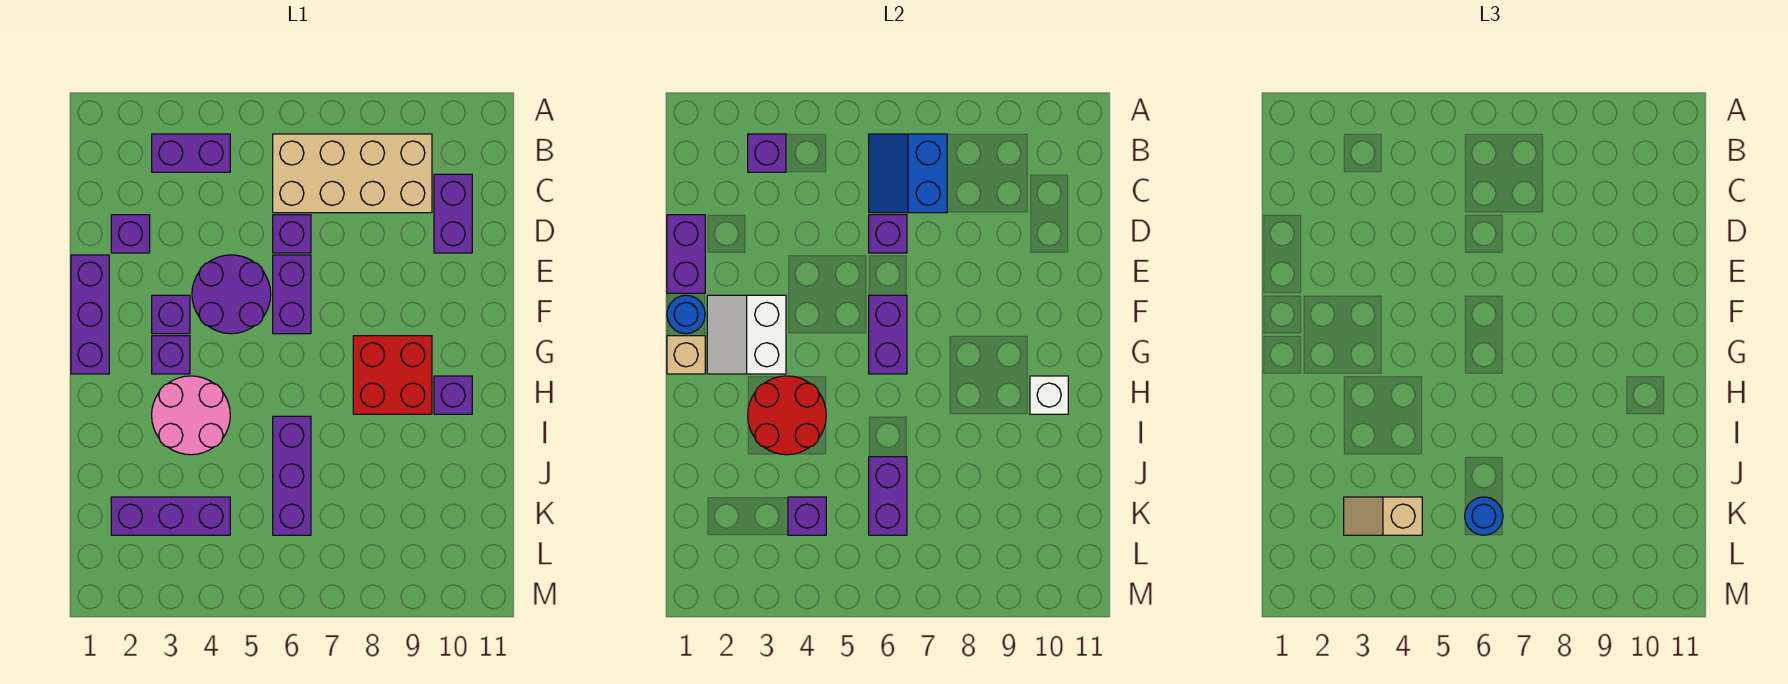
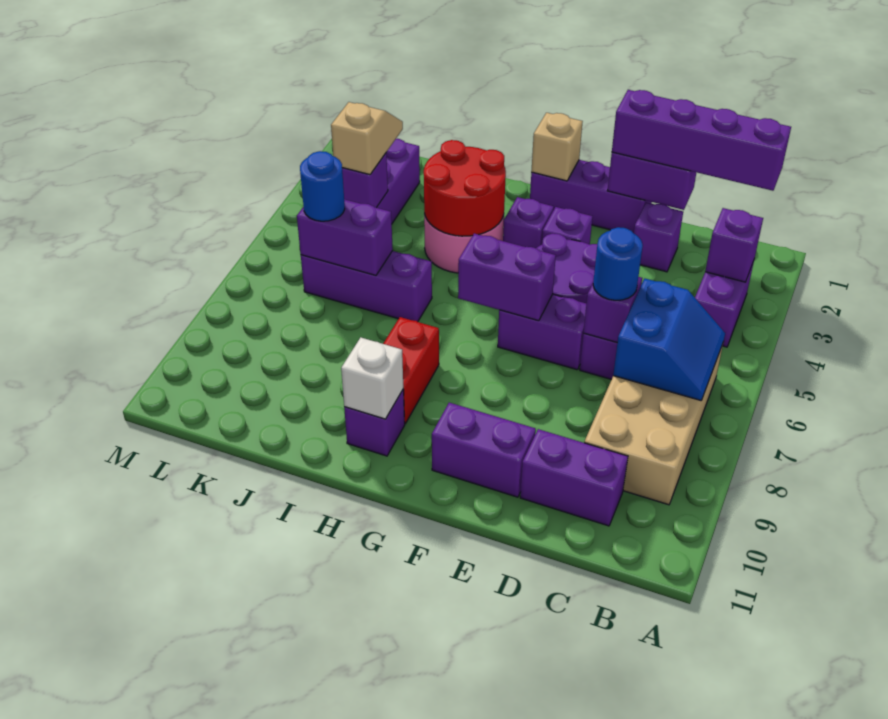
none -> purple brick B1:E1 level 3
blue slope B6:C7 level 2 top 7 -> blue slope B6:C7 level 2 top C
none -> purple brick E10:F10 level 1
blue round brick F1 level 2 -> blue round brick D6 level 3
white slope F2:G3 level 2 top 3 -> none
red brick G8:H9 level 1 -> red brick H8:H9 level 1

